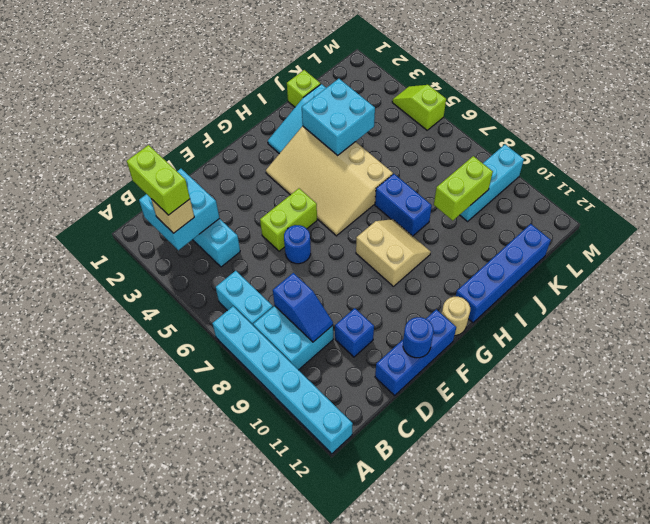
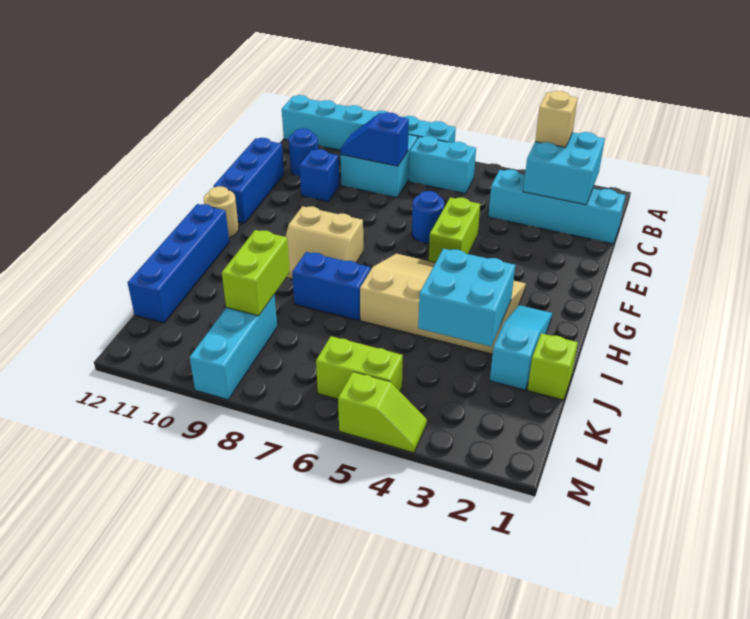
lime brick B2:B3 level 4 -> lime brick L5:L6 level 1
blue round brick E12 level 2 -> blue round brick C11 level 1

